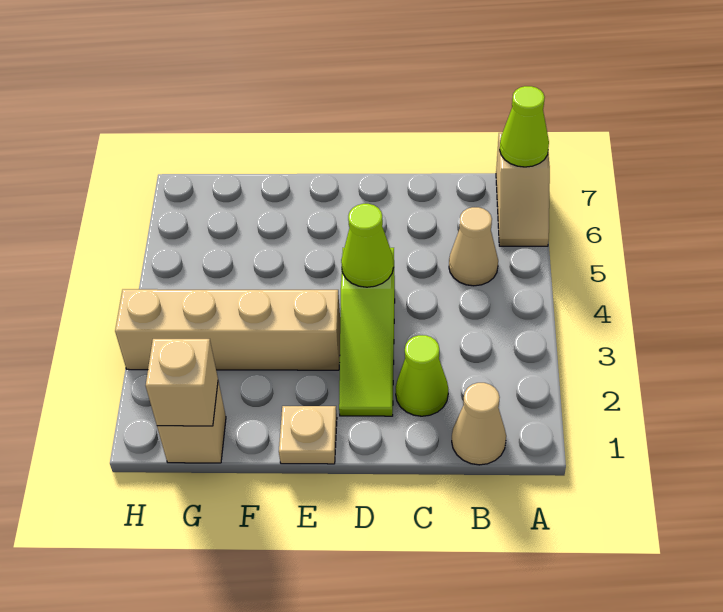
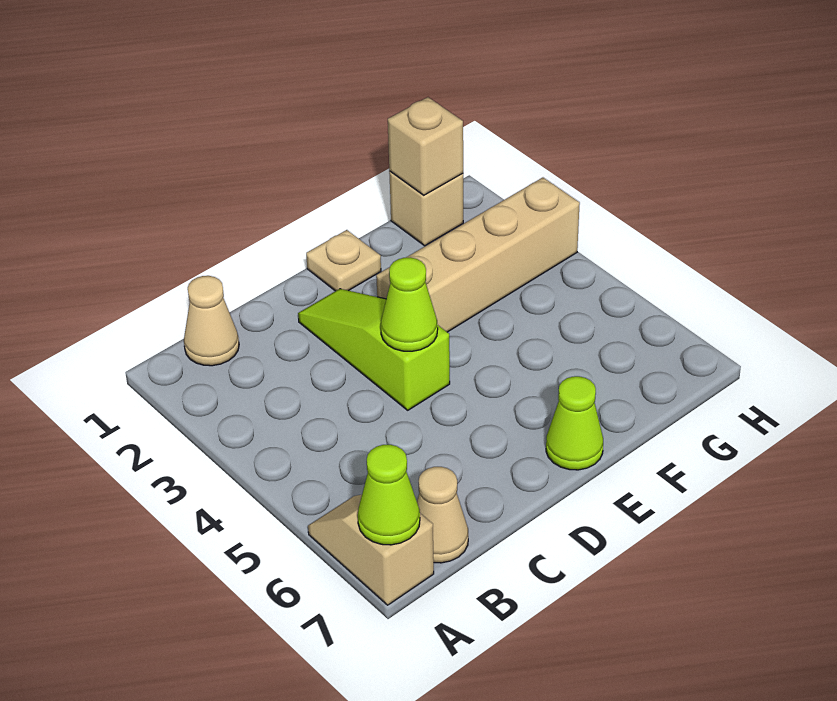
tan cone B5 level 1 -> tan cone B7 level 1
lime cone C2 level 1 -> lime cone E7 level 1

